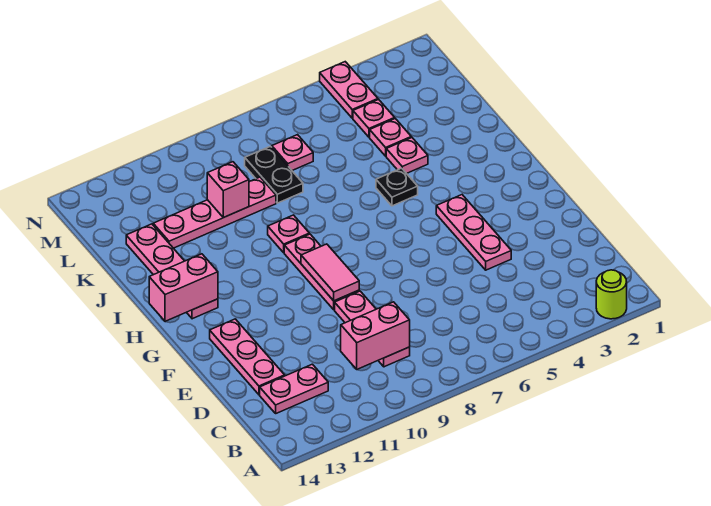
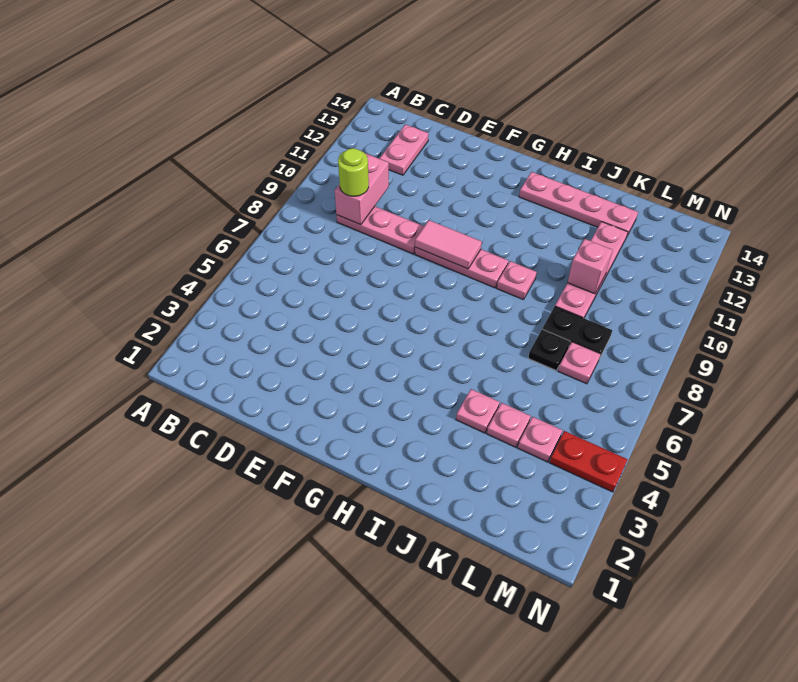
lime round brick A2 level 1 -> lime round brick C9 level 3
pink plate D13:F13 level 1 -> none
pink plate E4:G4 level 1 -> none
pink brick H13:H14 level 2 -> none
black plate I5 level 1 -> black plate K7 level 1
pink plate M4:N4 level 1 -> red plate M4:N4 level 1

